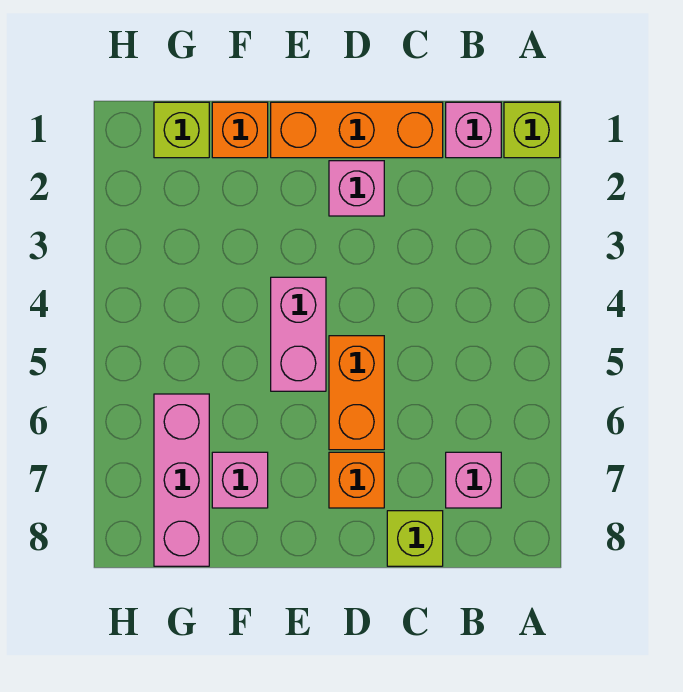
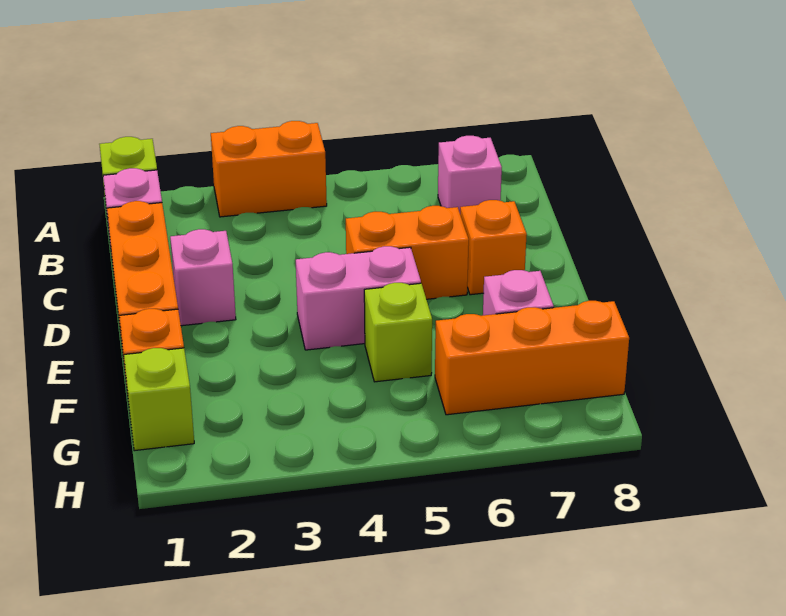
none -> orange brick A3:A4 level 1
lime brick C8 level 1 -> lime brick F5 level 1
pink brick G6:G8 level 1 -> orange brick G6:G8 level 1

